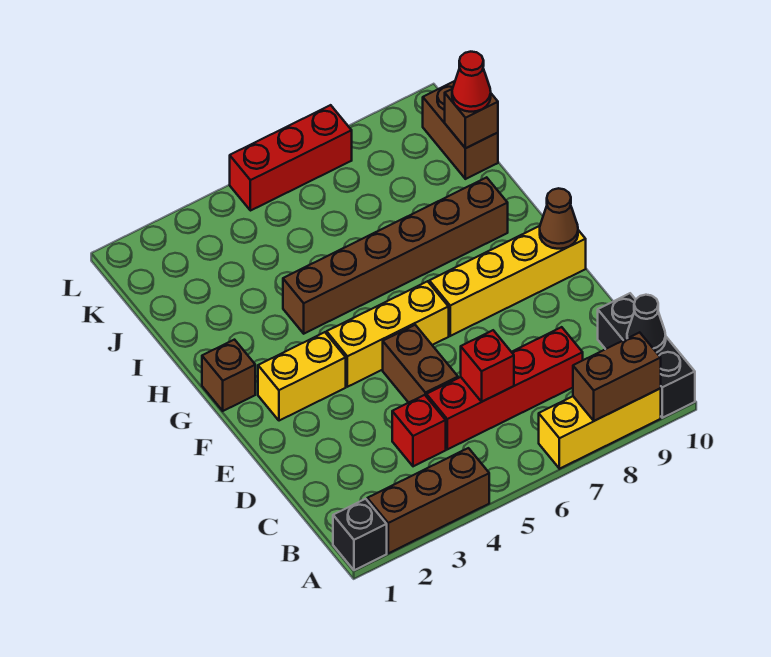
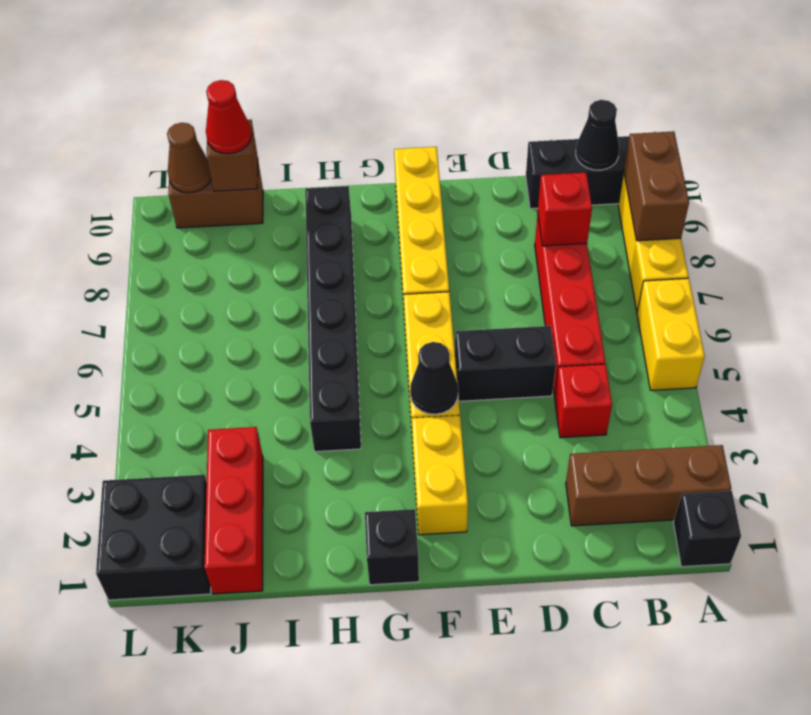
brown brick A2:A4 level 1 -> brown brick A2:C2 level 1
none -> yellow brick A5:A6 level 1
red brick C6 level 2 -> red brick C8 level 2
brown brick D5:E5 level 1 -> black brick D5:E5 level 1
none -> black cone F4 level 2
brown cone F10 level 2 -> brown cone K10 level 2
brown brick G1 level 1 -> black brick G1 level 1
brown brick H4:H9 level 1 -> black brick H4:H9 level 1
none -> black brick K1:L2 level 1
red brick L5:L7 level 1 -> red brick J1:J3 level 1

